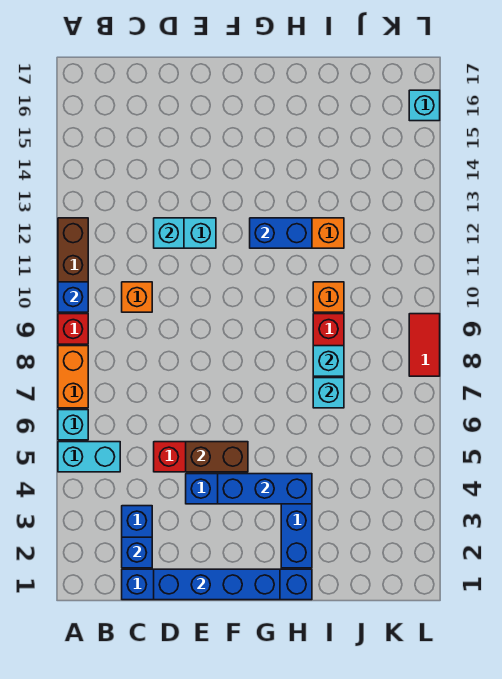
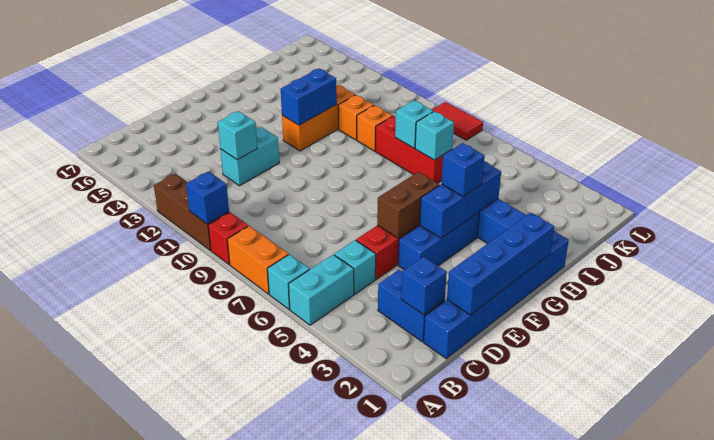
orange brick C10 level 1 -> orange brick I11 level 1
none -> blue brick G4 level 3
cyan brick L16 level 1 -> cyan brick C5 level 1

